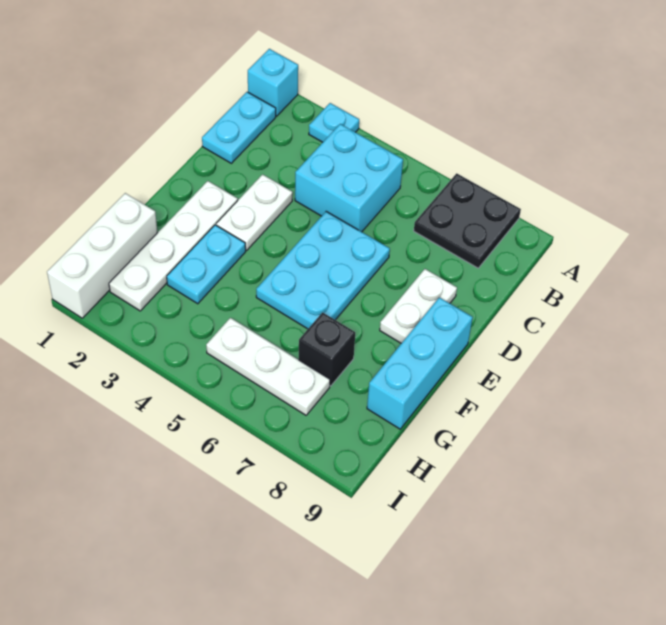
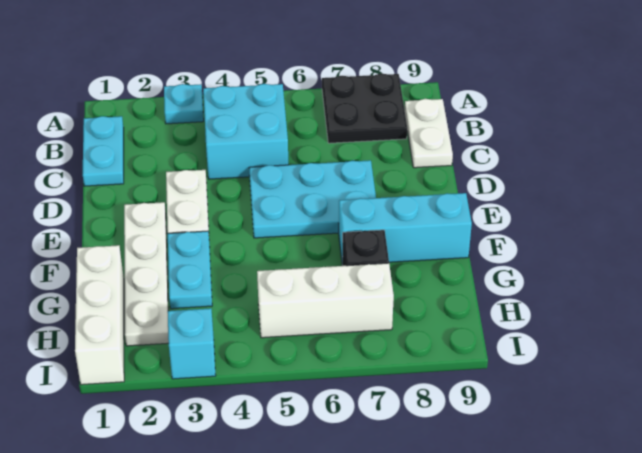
cyan brick A1 level 1 -> cyan brick I3 level 1
cyan plate D5:F6 level 1 -> cyan plate D5:E7 level 1
white plate D8:E8 level 1 -> white plate B9:C9 level 1
cyan brick E9:G9 level 1 -> cyan brick F7:F9 level 1
white plate H5:H7 level 1 -> white brick H5:H7 level 1

